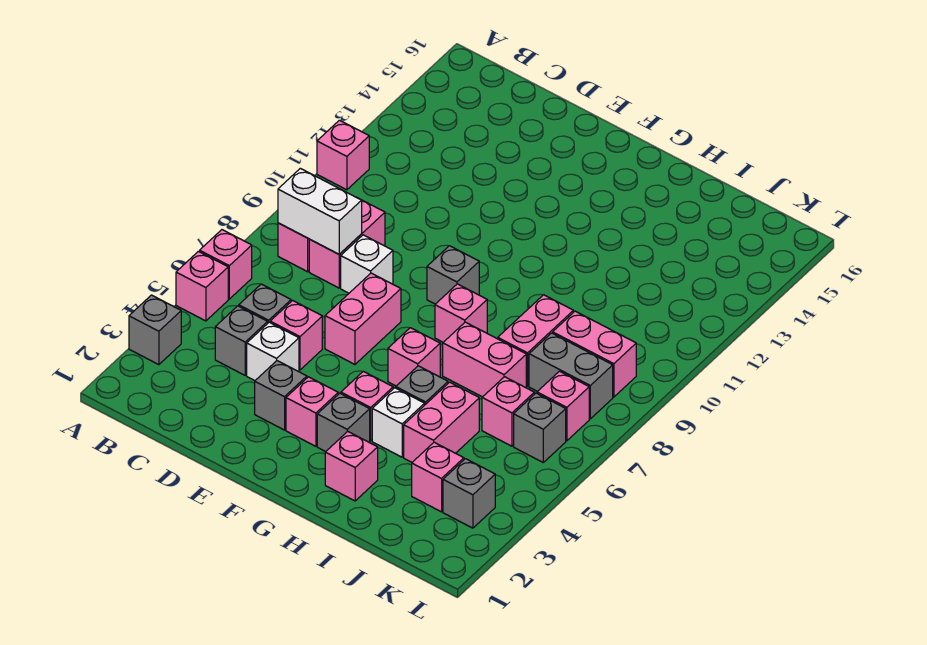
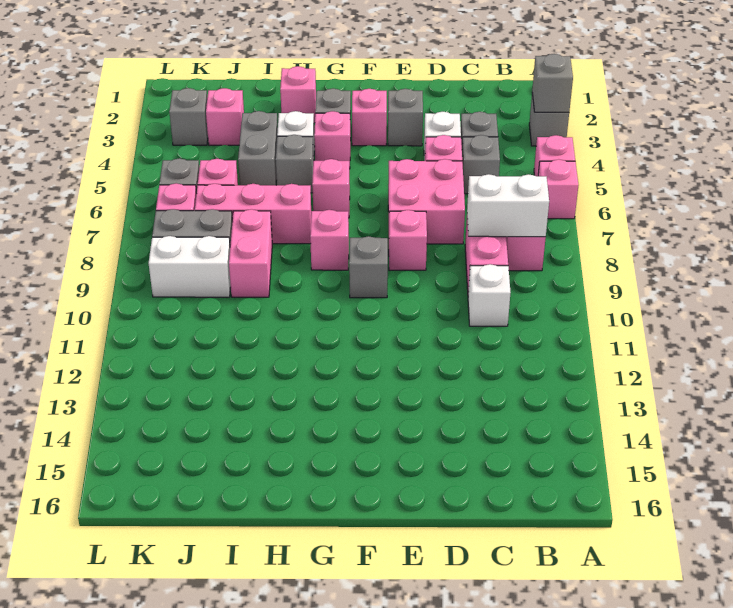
none -> grey brick A3 level 2
pink brick A11 level 1 -> pink brick E8 level 1
white brick D8 level 1 -> white brick C10 level 1
pink brick E6:E7 level 1 -> pink brick D6:E7 level 1
pink brick H7:I7 level 1 -> pink brick H7:J7 level 1
pink brick I4:I5 level 1 -> grey brick I4:I5 level 1
pink brick J9:K9 level 1 -> white brick J9:K9 level 1

